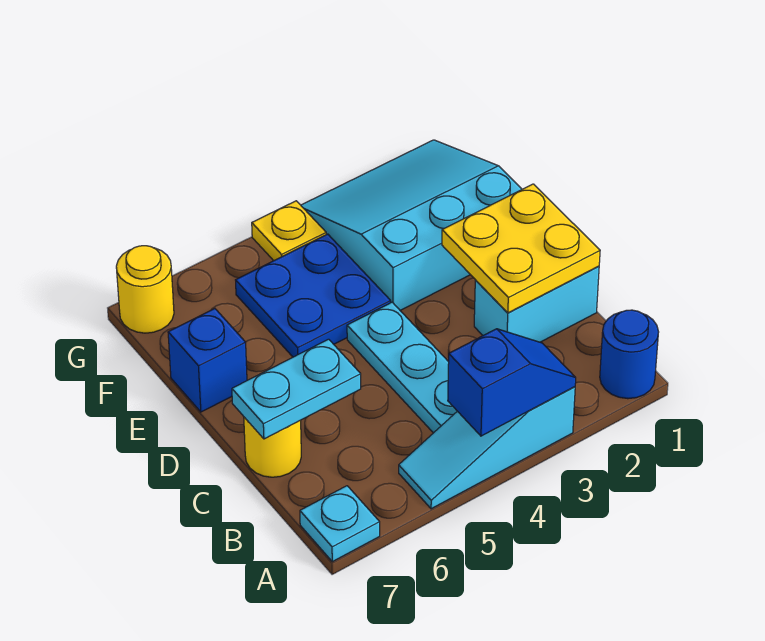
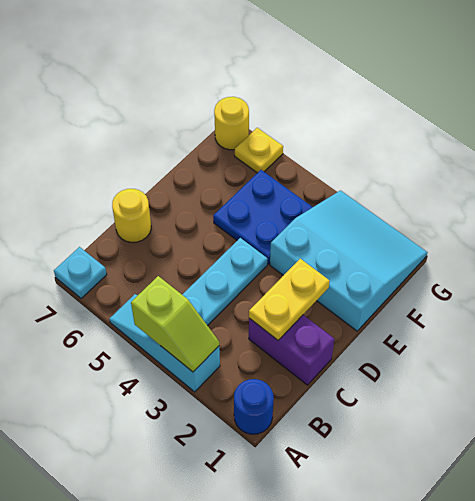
blue slope A3:A4 level 2 top 4 -> lime slope A3:A4 level 2 top 4
cyan brick C1:C2 level 1 -> purple brick C1:C2 level 1
yellow plate C1:D2 level 2 -> yellow plate C2:D2 level 2
cyan plate C6:C7 level 2 -> none
blue brick E7 level 1 -> none
yellow plate G4 level 1 -> yellow plate G6 level 1

